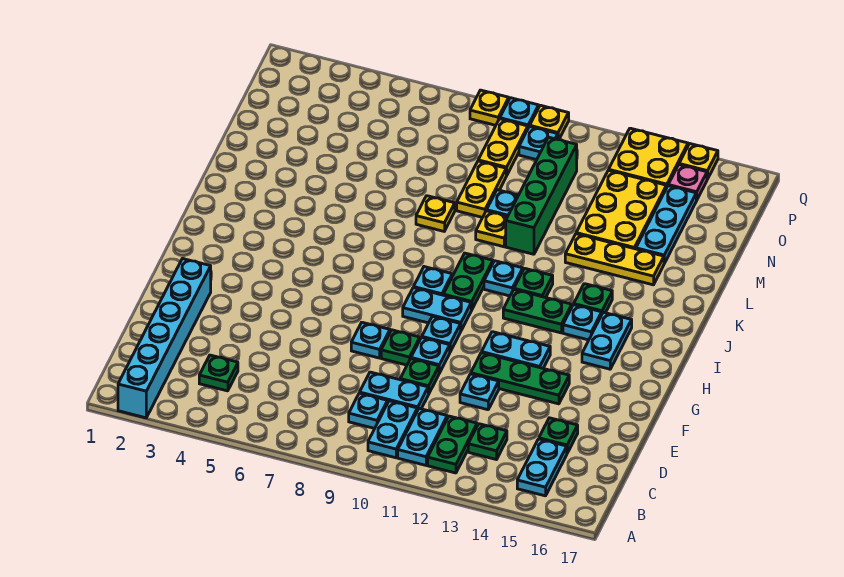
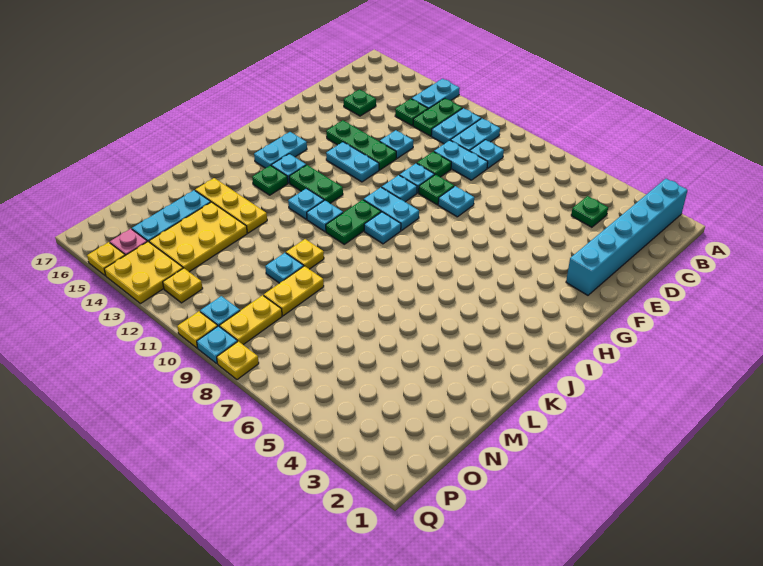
cyan plate B15:C15 level 1 -> cyan plate A13:B13 level 1
green plate J12 level 1 -> cyan plate J12 level 1
yellow plate L8 level 1 -> yellow plate P12 level 1
green brick L11:O11 level 1 -> none

